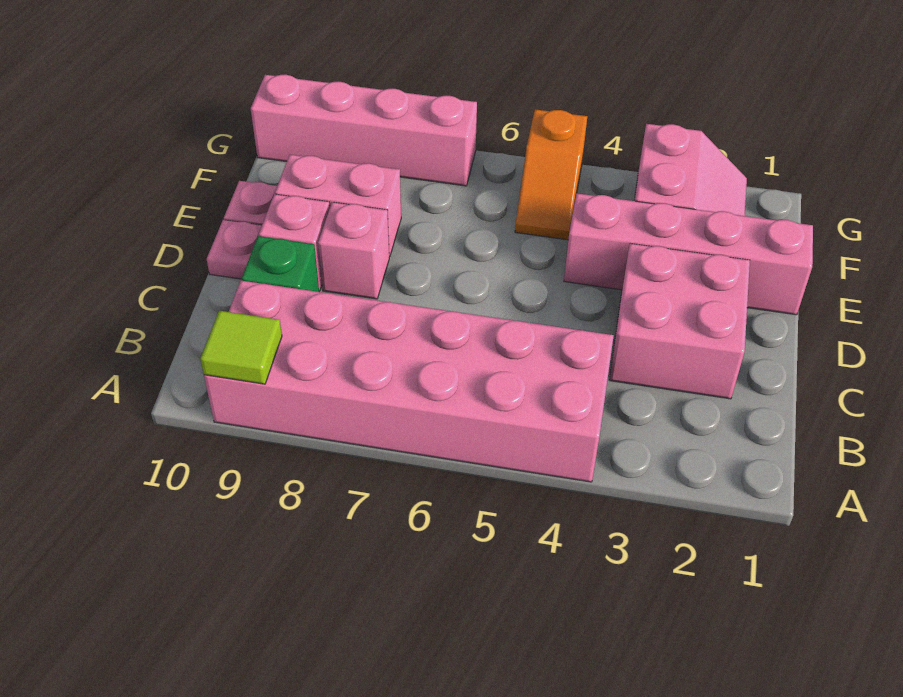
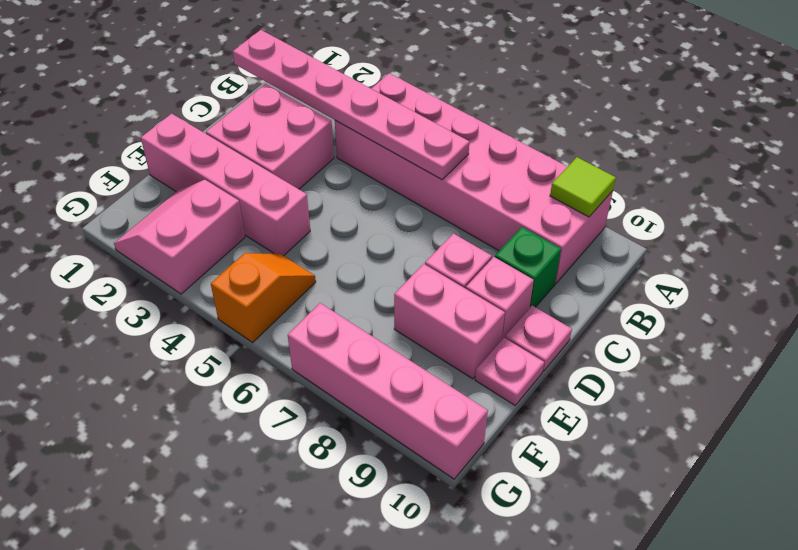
none -> pink plate B1:B6 level 2

